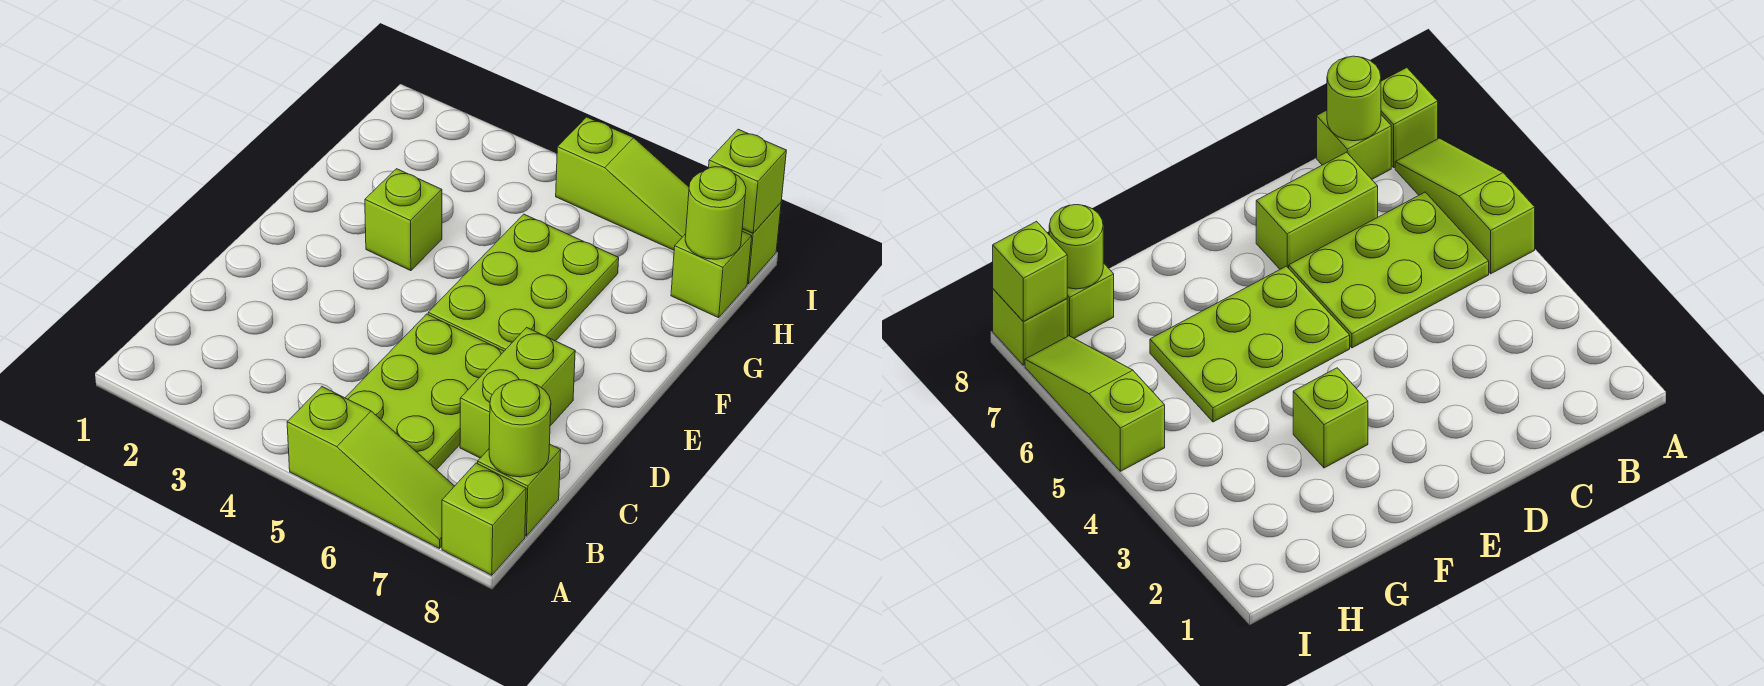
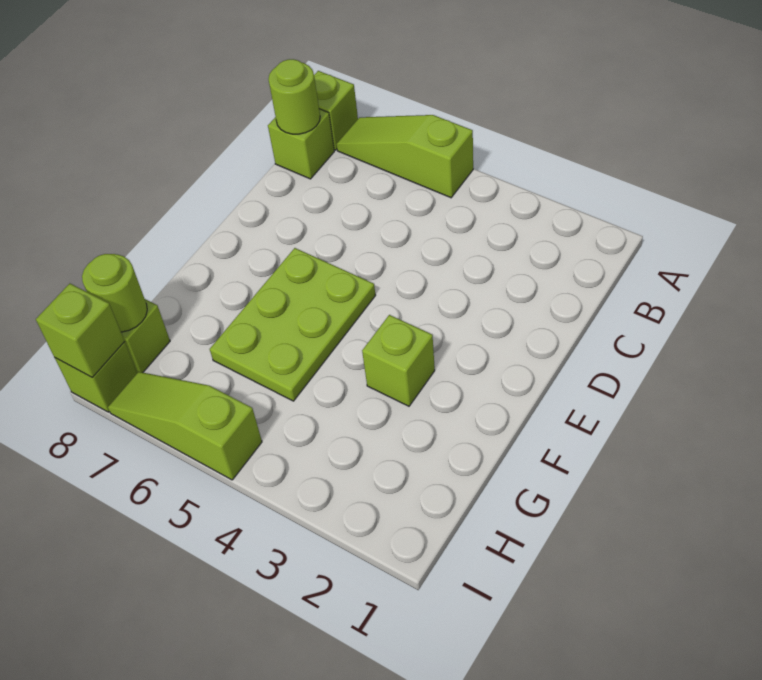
lime plate B5:D6 level 1 -> none
lime brick C7:D7 level 1 -> none

